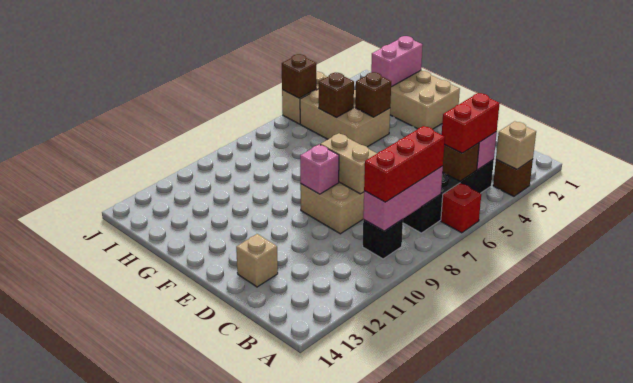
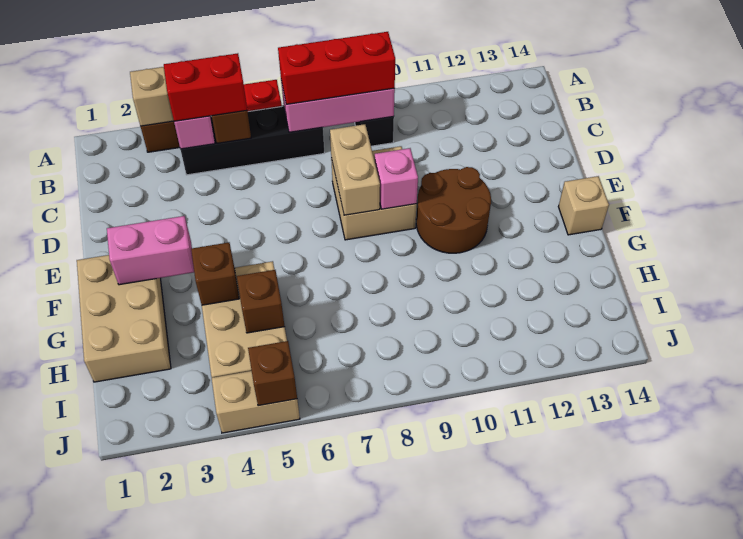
tan brick D13 level 1 -> tan brick F14 level 1
none -> brown round brick E10:F11 level 1
pink brick H1:H2 level 2 -> pink brick F2:F3 level 2

